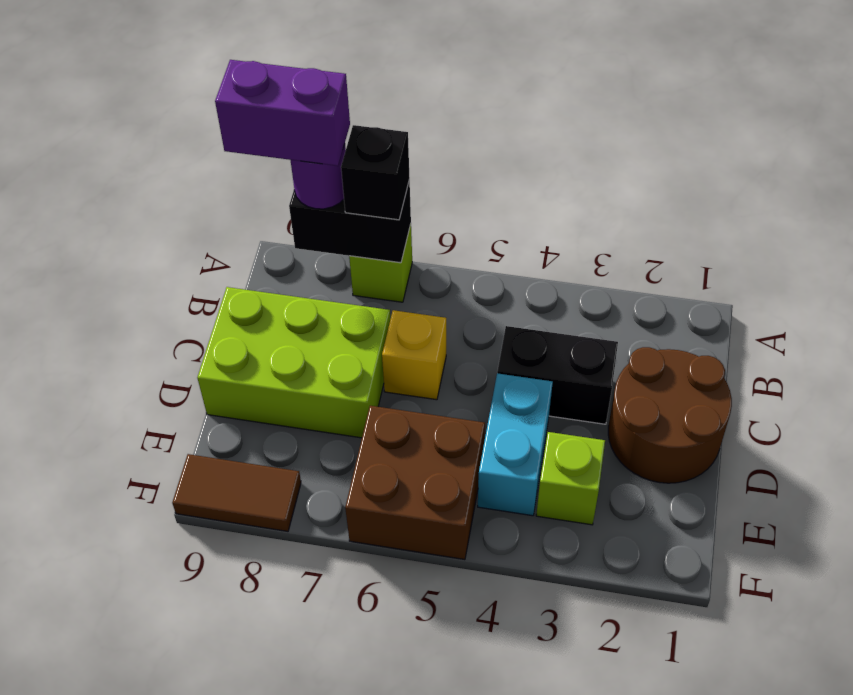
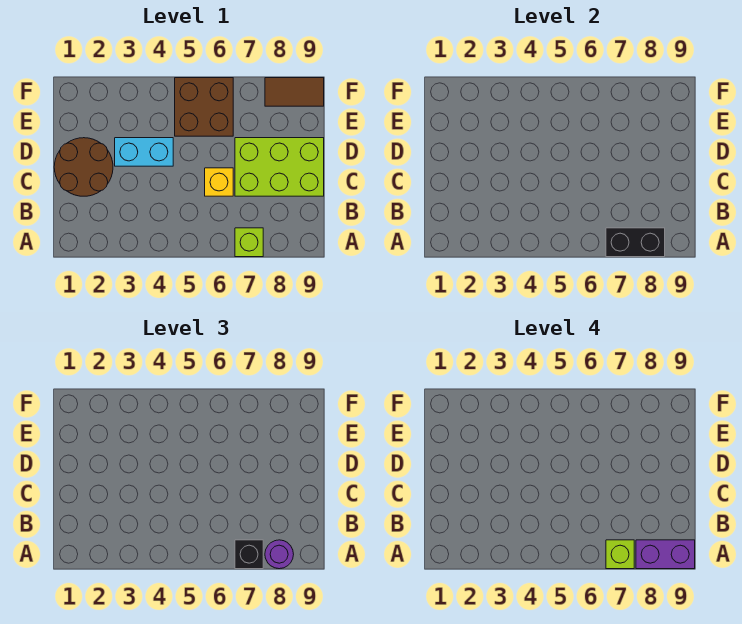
black brick C3:C4 level 1 -> none
cyan brick D4:E4 level 1 -> cyan brick D3:D4 level 1
lime brick E3 level 1 -> lime brick A7 level 4

